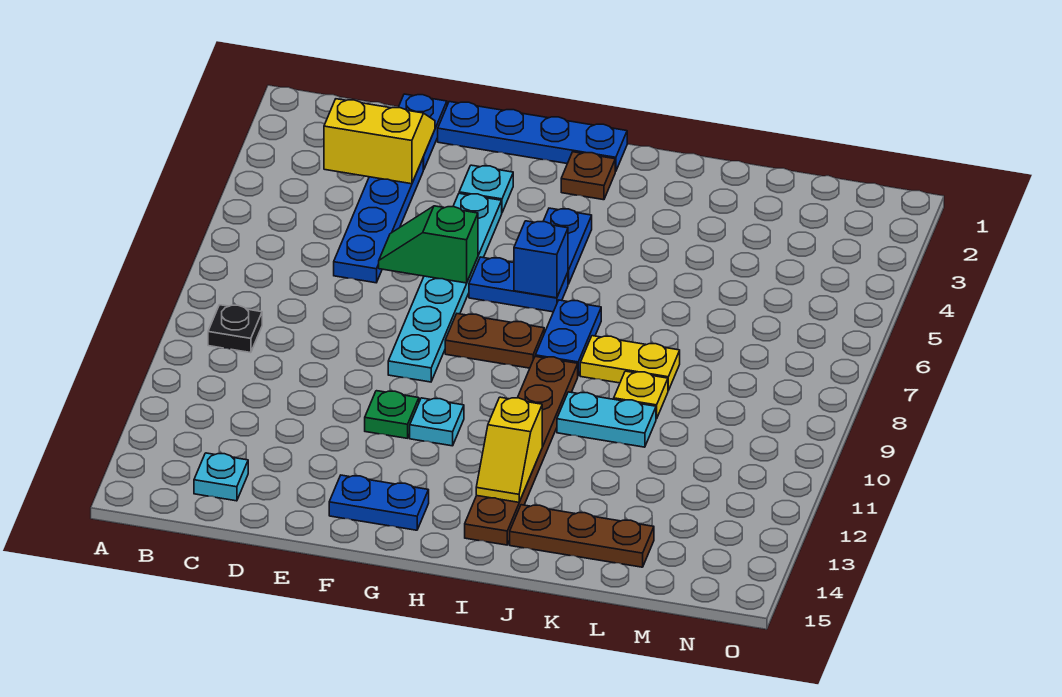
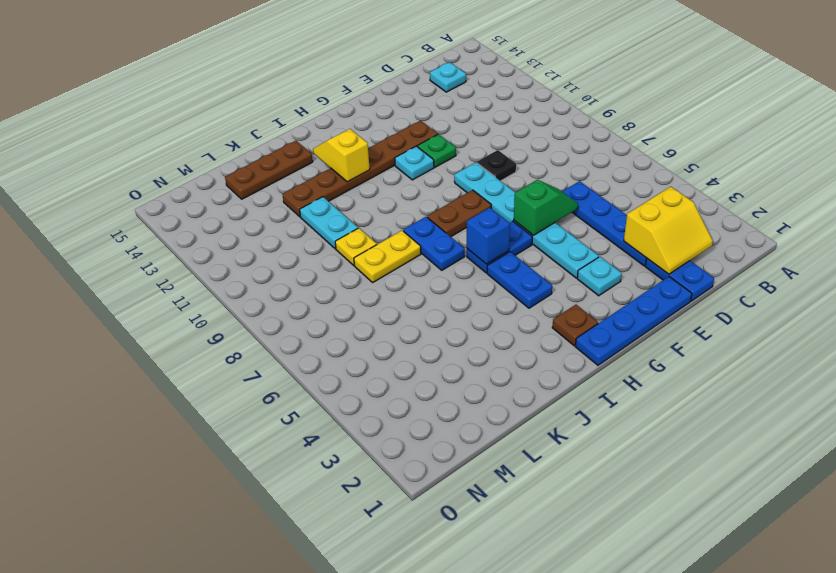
black plate B9 level 1 -> black plate E9 level 1
blue plate F14:G14 level 1 -> none
brown plate I9:I14 level 1 -> brown plate F12:K12 level 1
cyan plate J10:K10 level 1 -> cyan plate K10:K11 level 1

